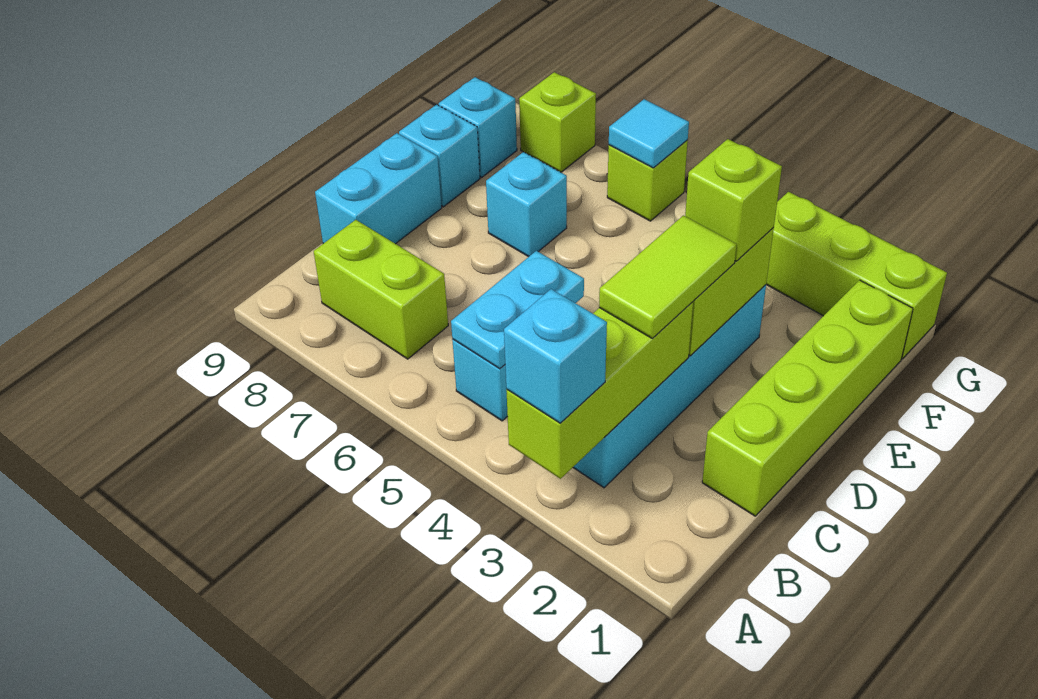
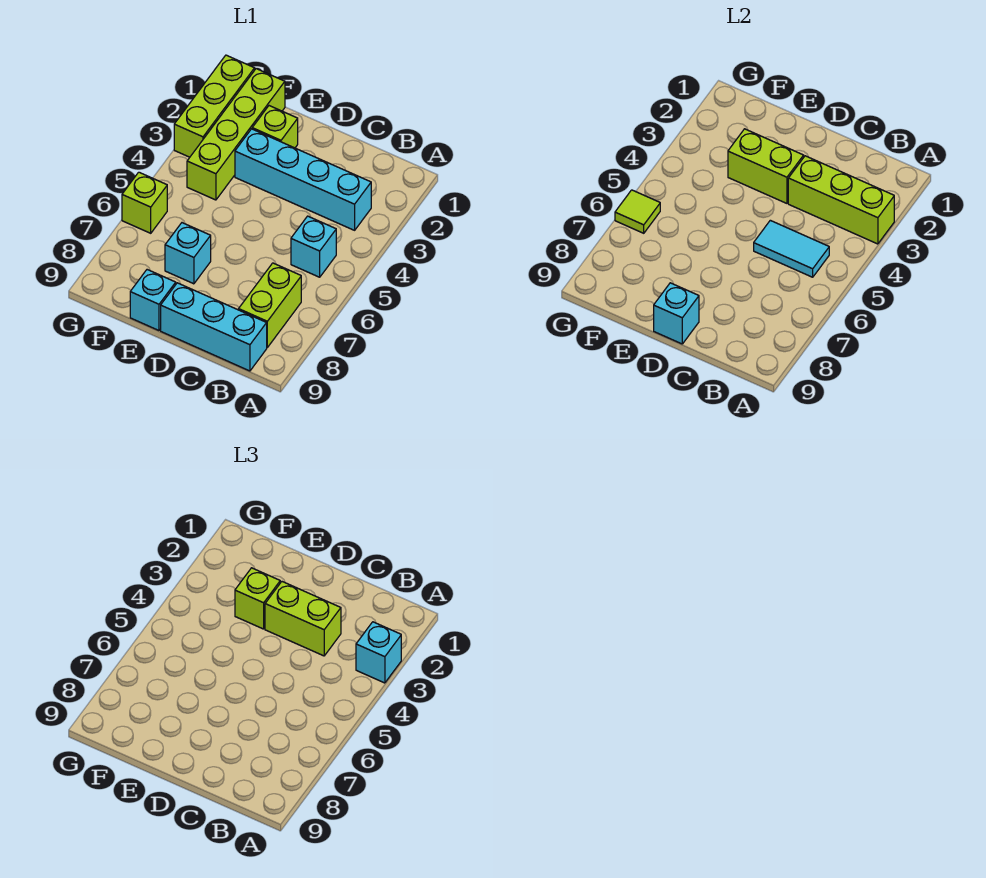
cyan plate B5:C5 level 2 -> cyan tile B5:C5 level 2
lime brick C1:F1 level 1 -> lime brick F1:F4 level 1
lime tile C3:D3 level 3 -> lime brick C3:D3 level 3
cyan brick C9:D9 level 1 -> cyan brick B9:D9 level 1
cyan brick F9 level 1 -> cyan brick D9 level 2
cyan tile G6 level 2 -> lime tile G6 level 2
lime brick G8 level 1 -> lime brick E2 level 1

